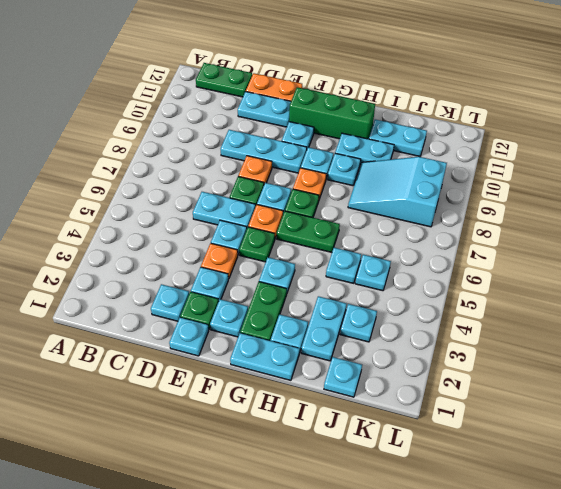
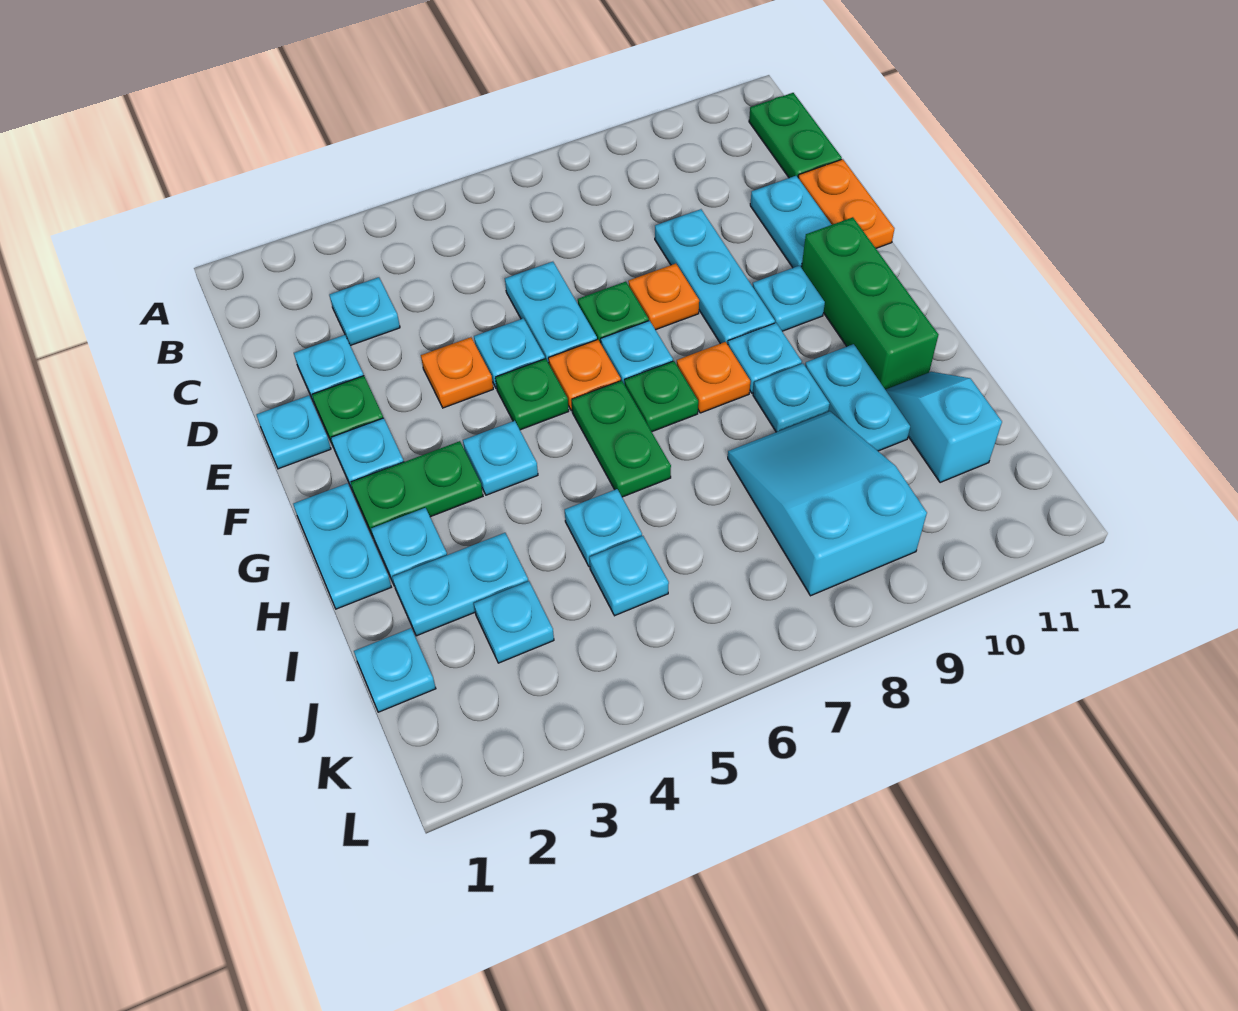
cyan plate E3 level 1 -> cyan plate C3 level 1
cyan plate I11:J11 level 1 -> cyan slope I11:J11 level 1 top J

